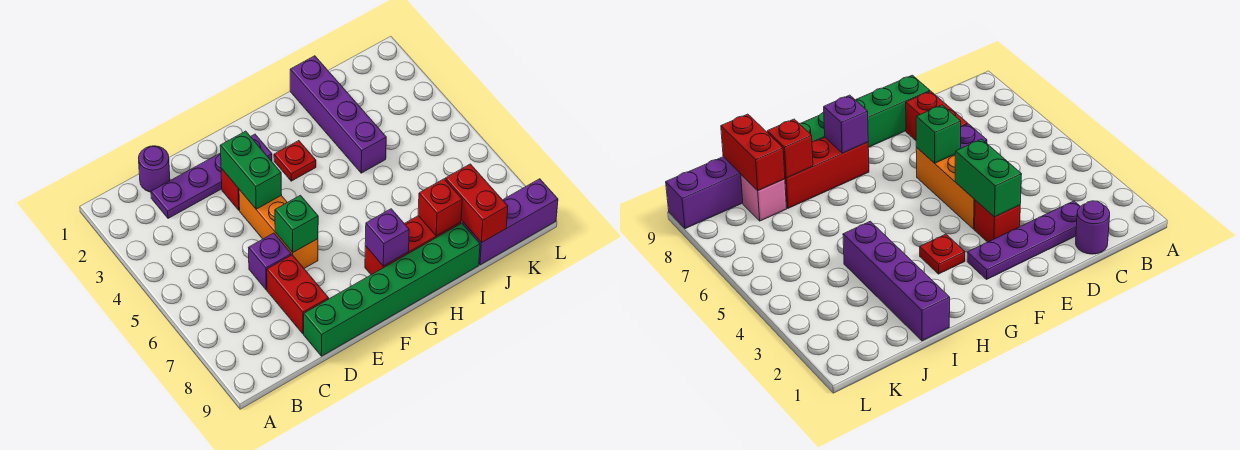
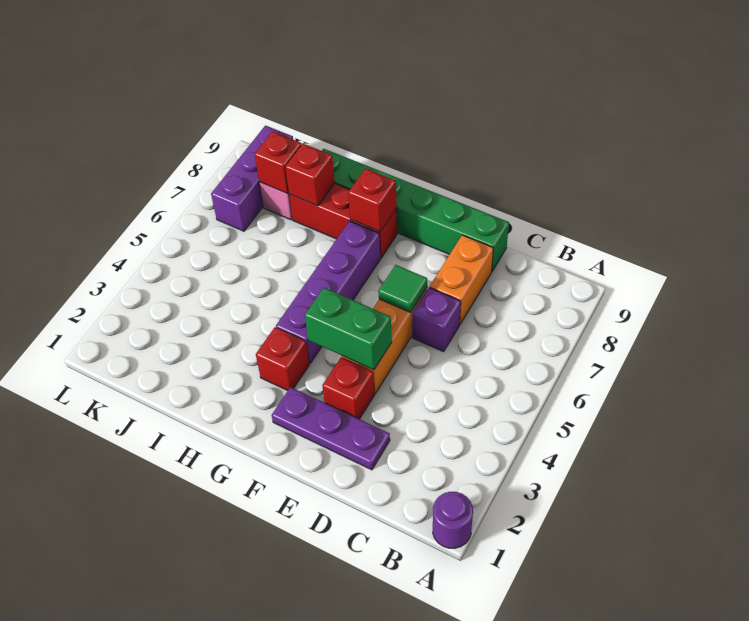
purple round brick C1 level 1 -> purple round brick A1 level 1
purple plate C2:F2 level 1 -> purple plate D2:F2 level 1
red brick D7:D8 level 1 -> orange brick D7:D8 level 1
green brick E3:E4 level 2 -> green brick E4:F4 level 2
green brick E6 level 2 -> green tile E6 level 2
red plate G3 level 1 -> red brick G3 level 1
purple brick G8 level 2 -> red brick G8 level 2
purple brick I1:I4 level 1 -> purple brick G4:G7 level 1
red brick J8:J9 level 2 -> red brick J8 level 2
purple brick J9:L9 level 1 -> purple brick K7:K9 level 1

